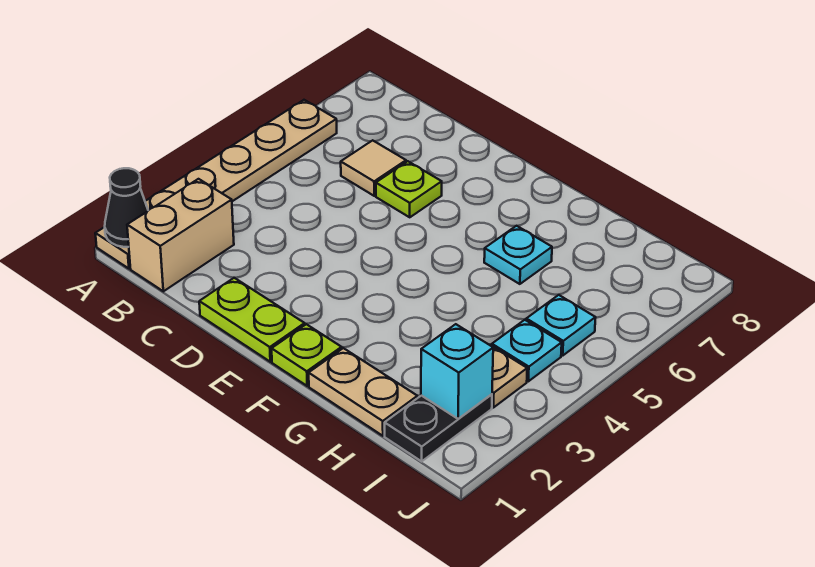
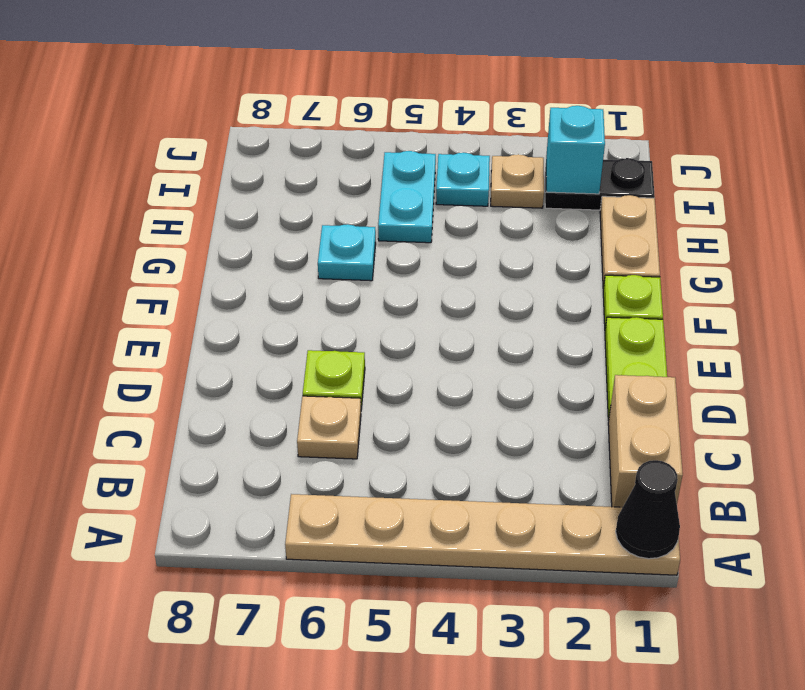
tan brick B1:B2 level 1 -> tan brick B1:C1 level 1
tan tile C6 level 1 -> tan plate C6 level 1
cyan plate I5 level 1 -> cyan plate H5:I5 level 1

